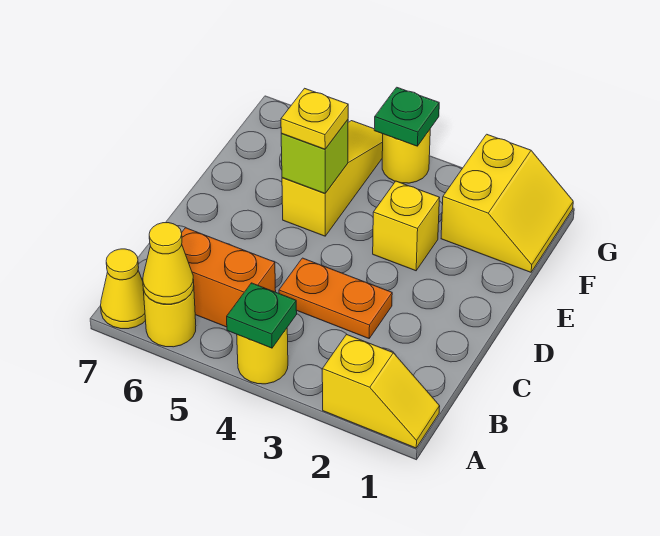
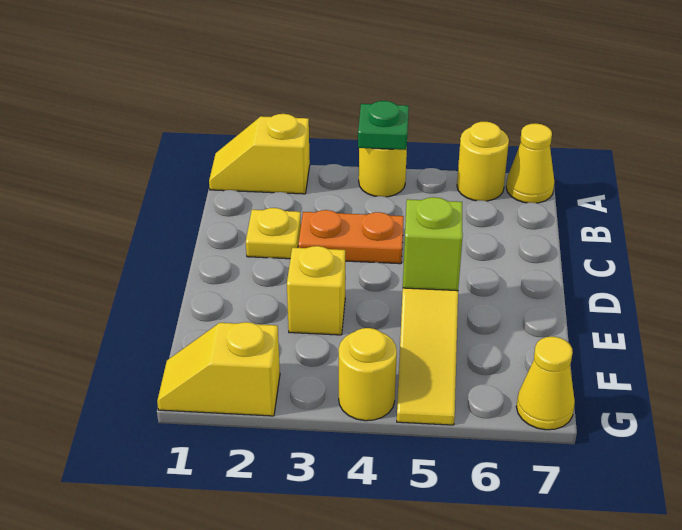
yellow cone A6 level 2 -> yellow cone G7 level 1
orange brick B5:B6 level 1 -> none
yellow plate E5 level 3 -> yellow plate C2 level 1
yellow slope F1:G2 level 1 top 2 -> yellow slope G1:G2 level 1 top 2
green plate G4 level 2 -> none

